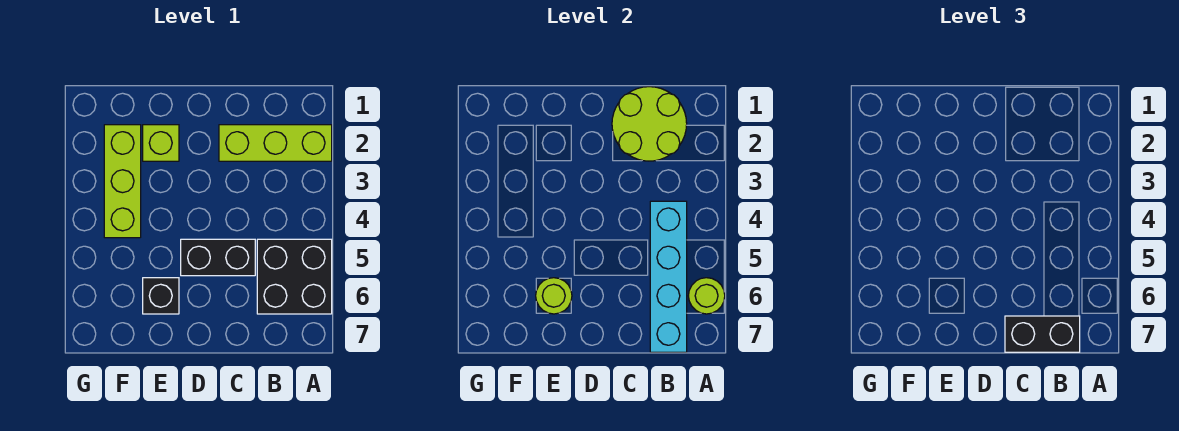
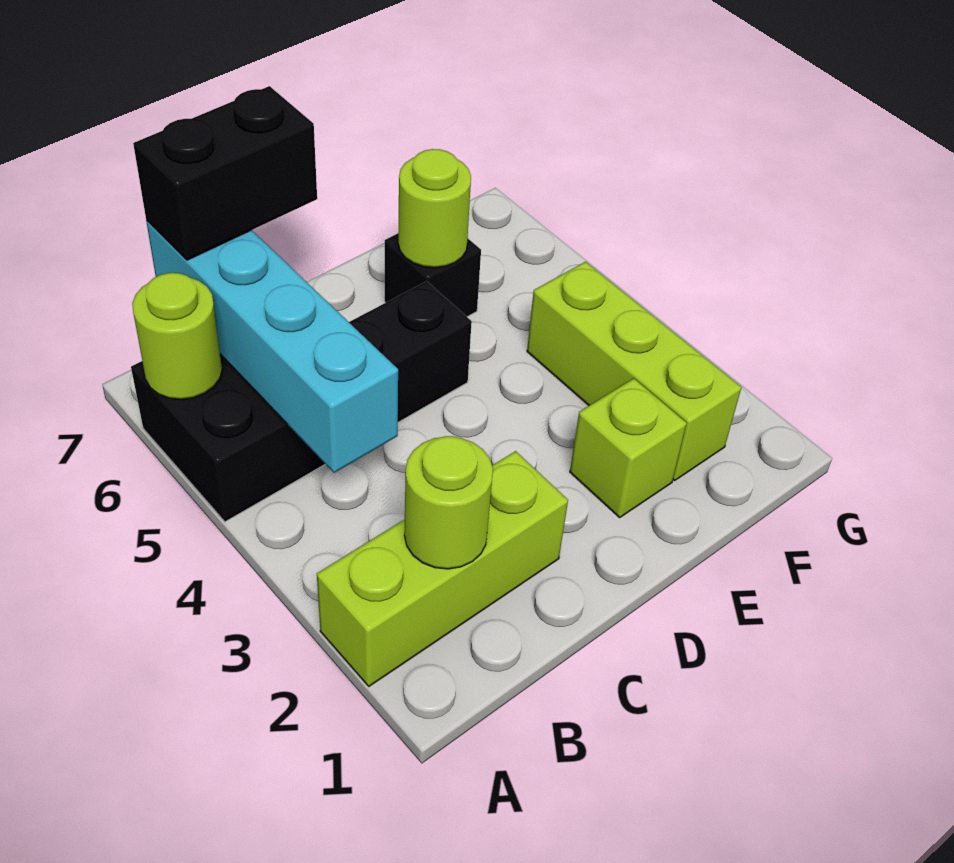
lime round brick B1:C2 level 2 -> lime round brick B2 level 2

